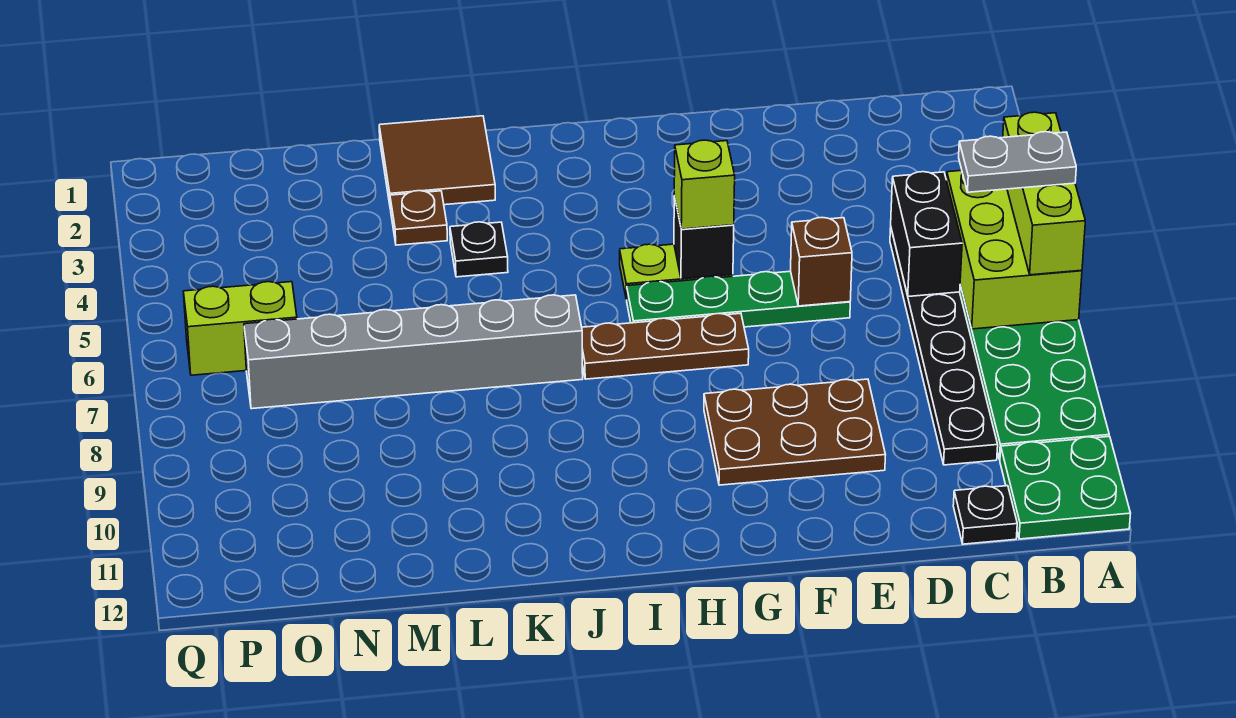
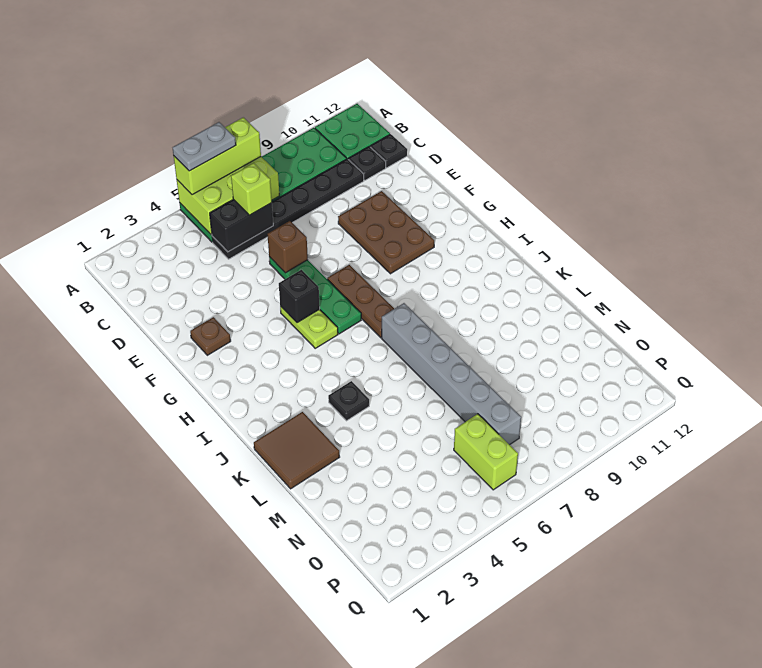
grey plate A6:B6 level 4 -> grey plate A5:A6 level 4
none -> black plate C11 level 1
lime brick G5 level 3 -> lime brick C6 level 3
brown plate L3 level 1 -> brown plate F2 level 1

